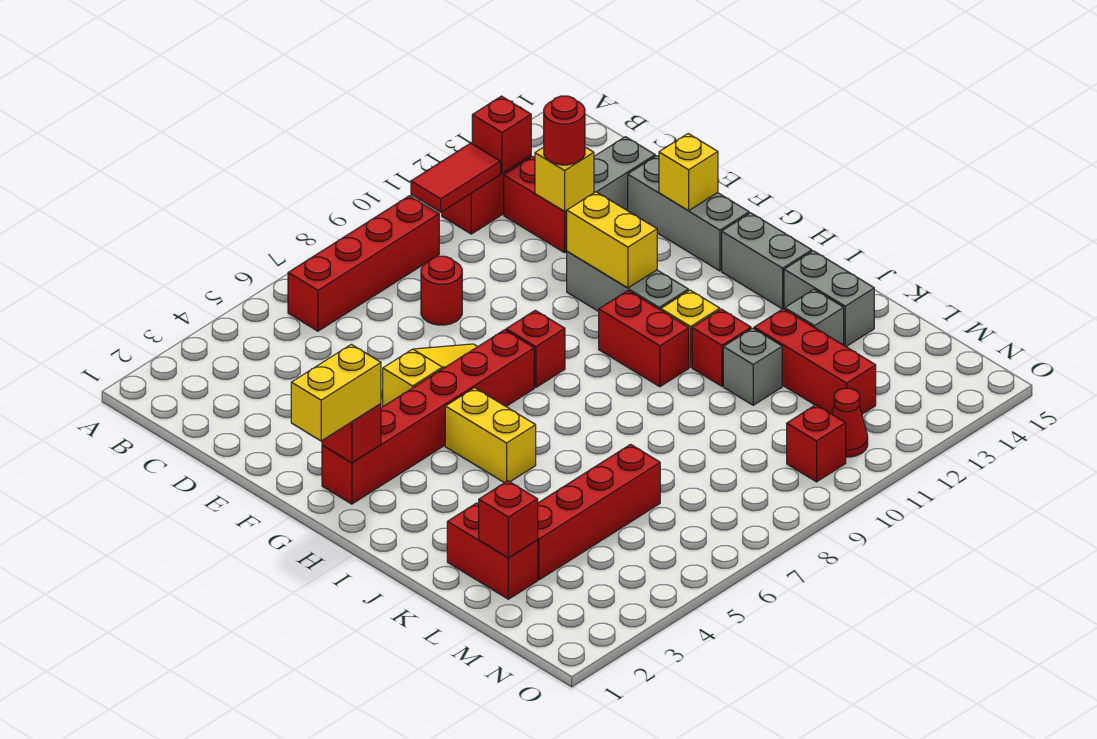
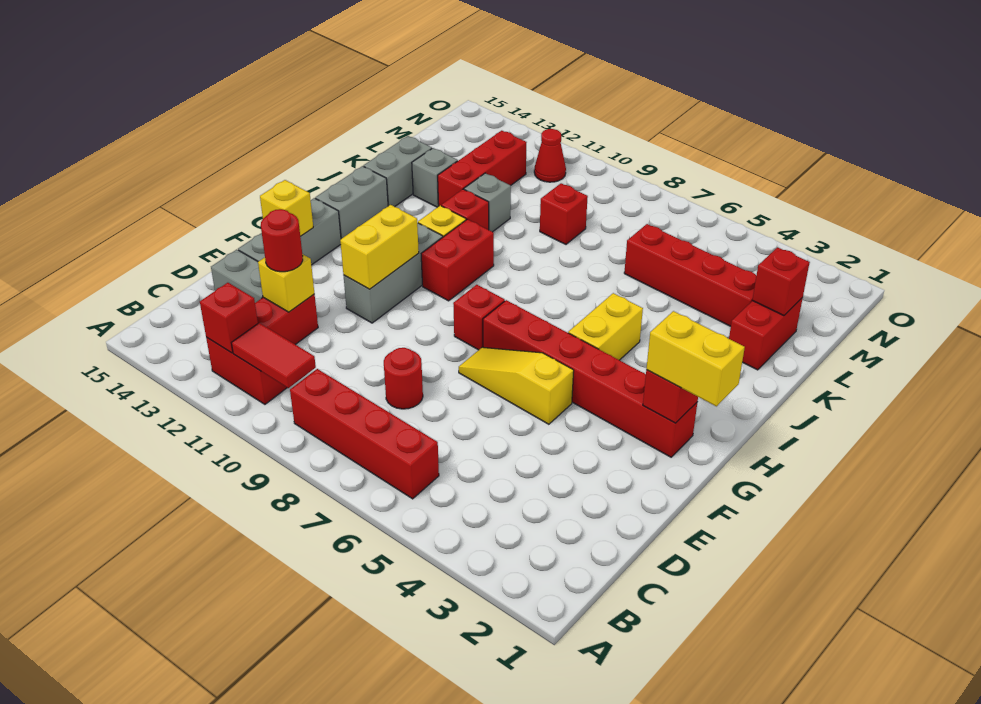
red brick N10 level 1 -> red brick L9 level 1

